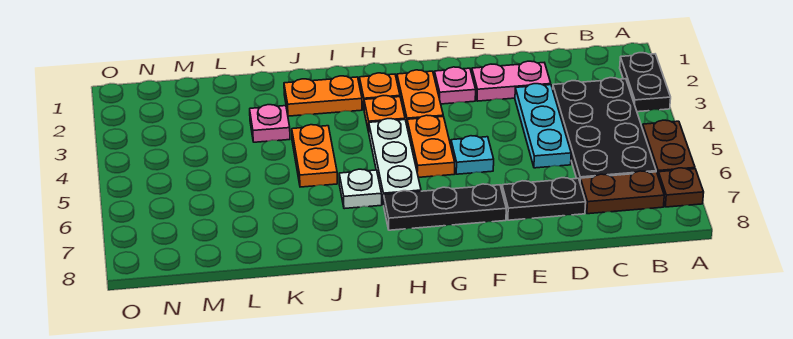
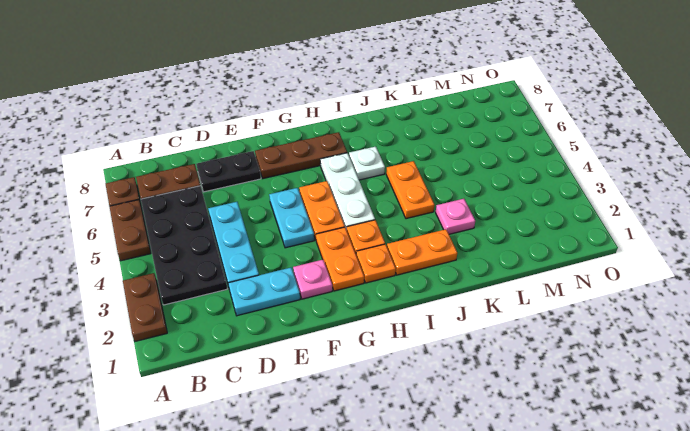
black plate A2:A3 level 1 -> brown plate A2:A3 level 1
pink plate D2:E2 level 1 -> cyan plate D2:E2 level 1
cyan plate F5 level 1 -> cyan plate F4:F5 level 1
black plate F7:H7 level 1 -> brown plate F7:H7 level 1

